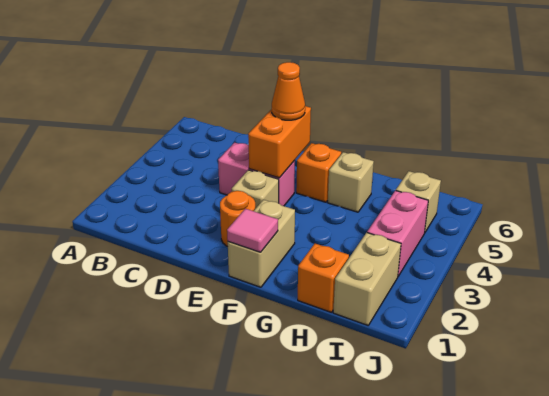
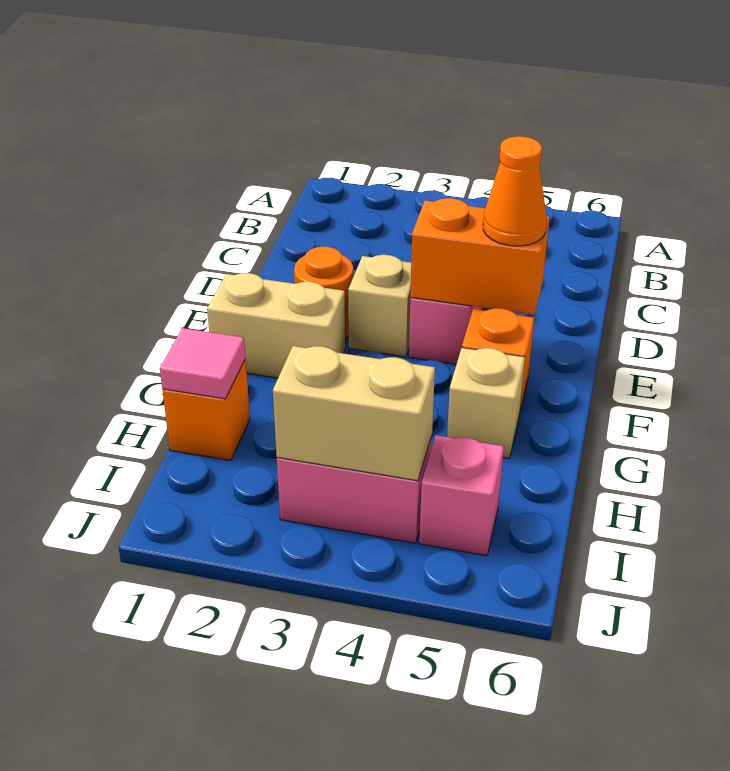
pink tile F1 level 2 -> pink tile H1 level 2
tan brick I1:I2 level 1 -> tan brick I3:I4 level 2
tan brick I5 level 1 -> pink brick I5 level 1

